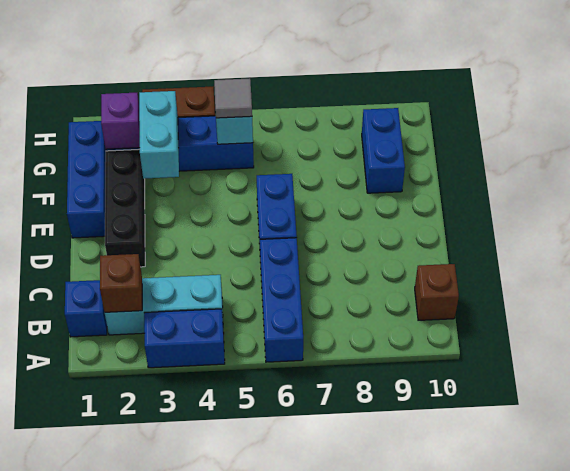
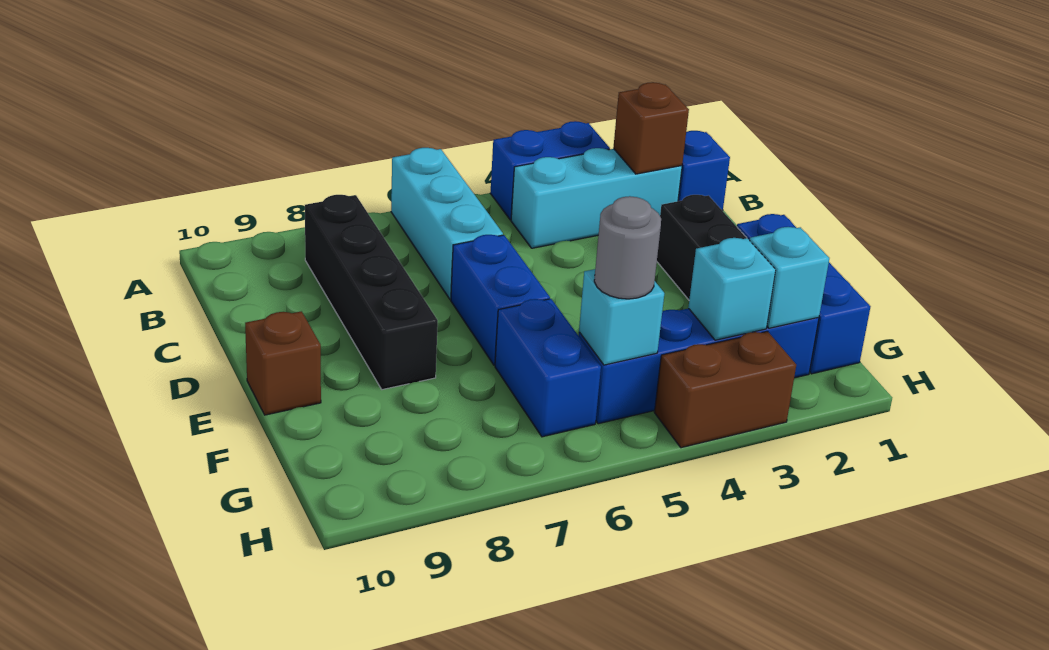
blue brick A6:C6 level 1 -> cyan brick A6:C6 level 1
none -> black brick B8:E8 level 1
brown brick B10 level 1 -> brown brick E10 level 1
cyan brick F3:G3 level 2 -> cyan brick G3 level 2
blue brick F9:G9 level 1 -> blue brick F6:G6 level 1
purple brick G2 level 2 -> cyan brick G2 level 2
grey tile G5 level 3 -> grey round brick G5 level 3

